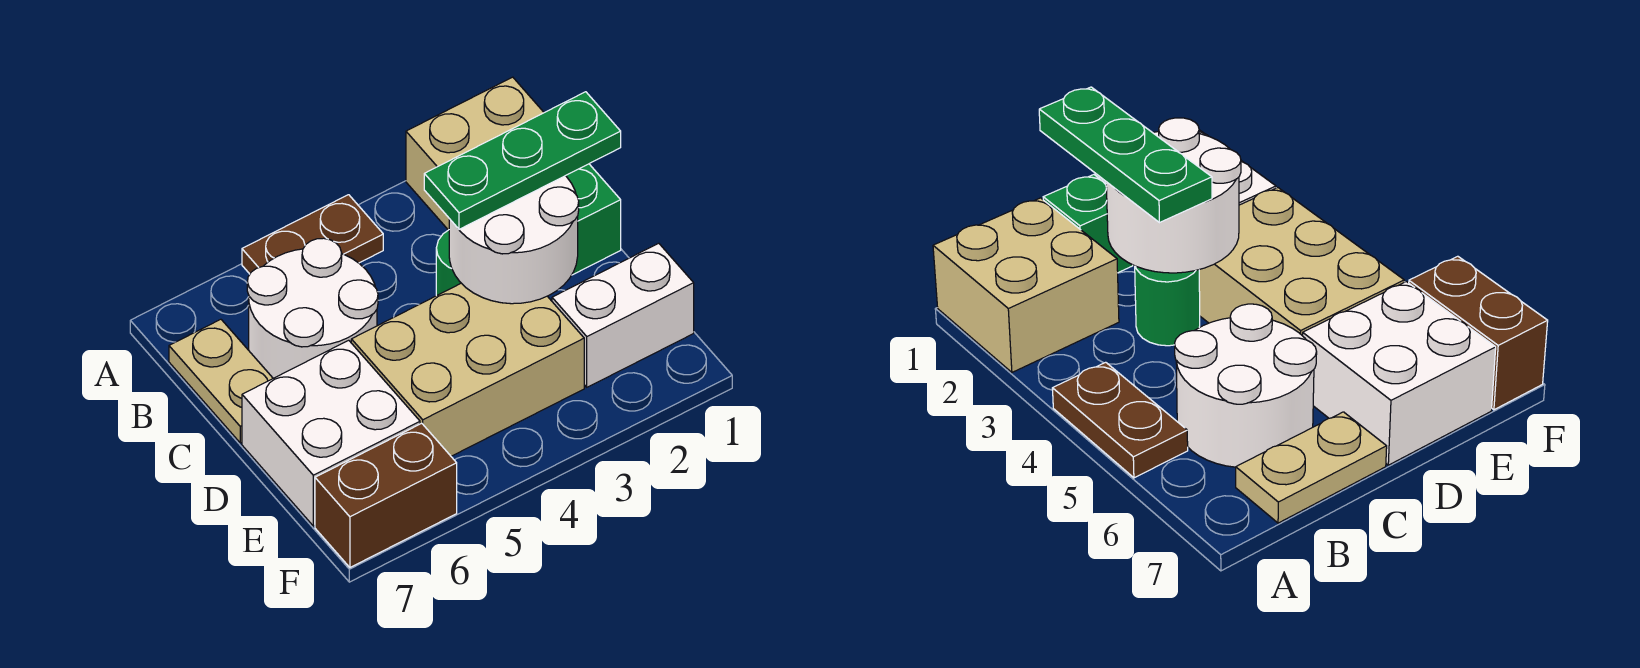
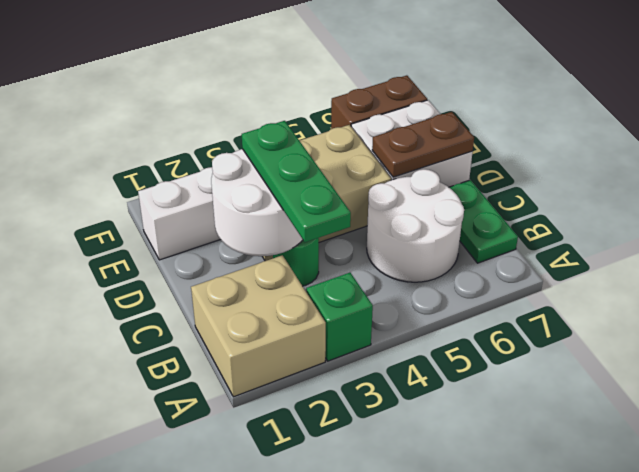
brown plate A4:A5 level 1 -> brown plate D6:D7 level 2
tan plate B7:C7 level 1 -> green plate B7:C7 level 1
green brick C1 level 1 -> green brick A3 level 1
green plate C1:C3 level 3 -> green plate B3:D3 level 3

